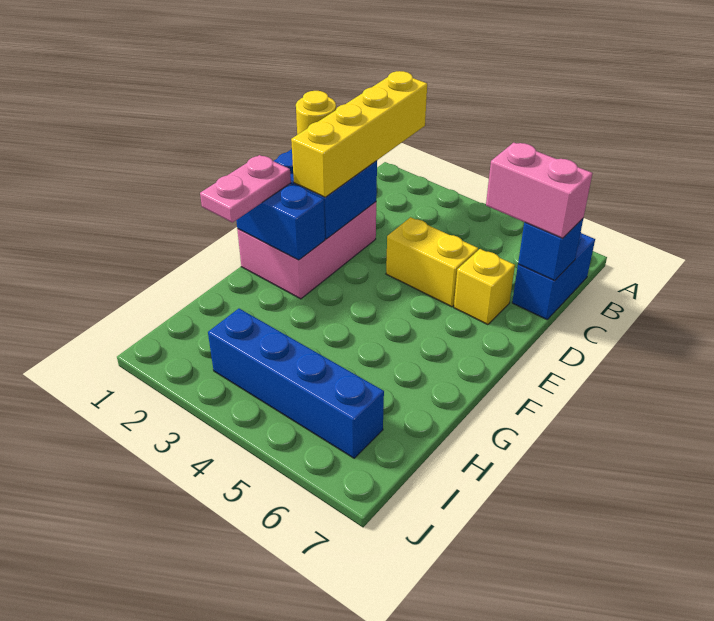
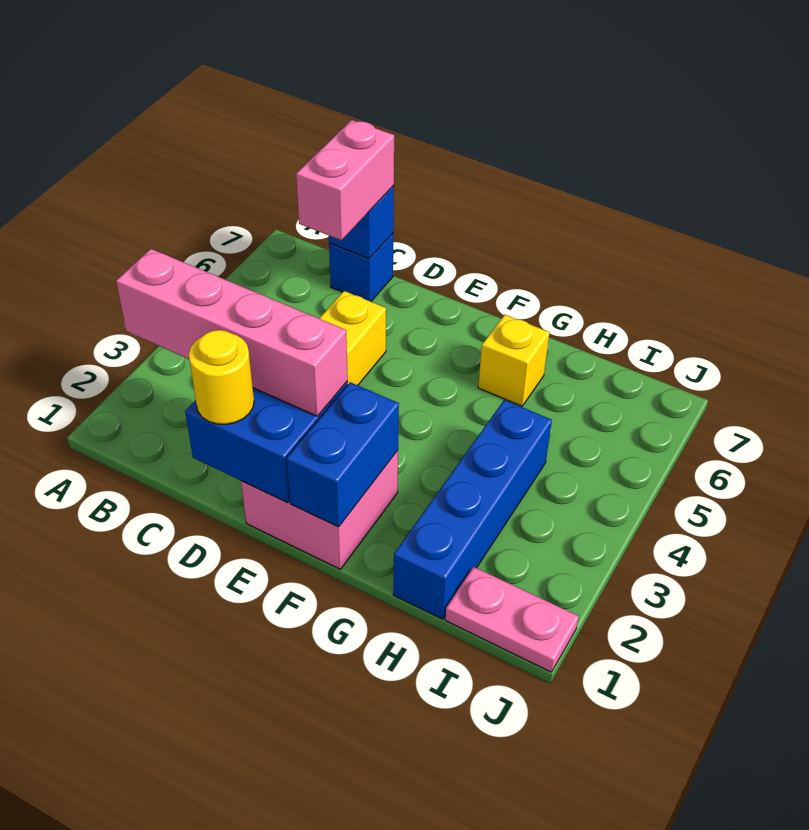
yellow brick B2:E2 level 3 -> pink brick B2:E2 level 3
blue brick B7:C7 level 1 -> blue brick C7 level 1
pink brick D1:F2 level 1 -> pink brick E1:F2 level 1
yellow brick D6 level 1 -> yellow brick G6 level 1
pink plate F1:G1 level 3 -> pink plate I1:J1 level 1
blue brick I3:I6 level 1 -> blue brick H1:H4 level 1

